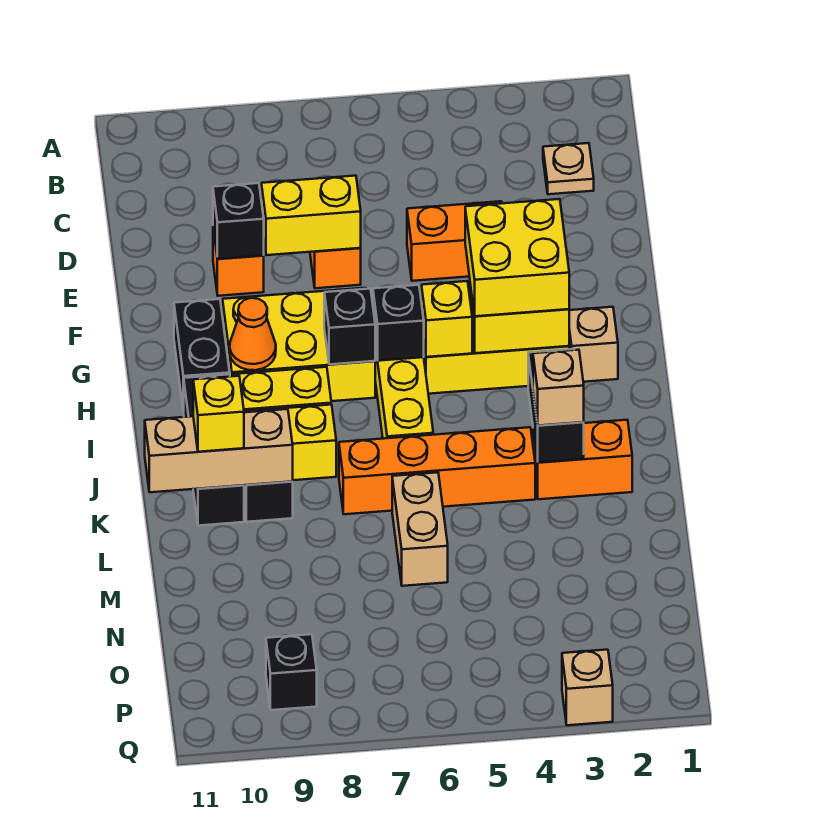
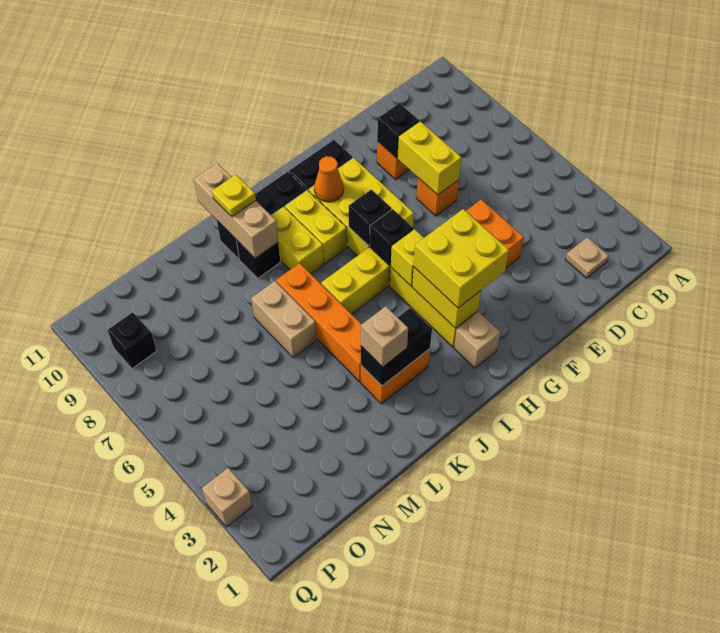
orange brick K2:K3 level 1 -> orange brick J3:K3 level 1
yellow brick K10 level 3 -> yellow plate K10 level 3
tan brick L6:M6 level 1 -> tan brick L6:L7 level 1

